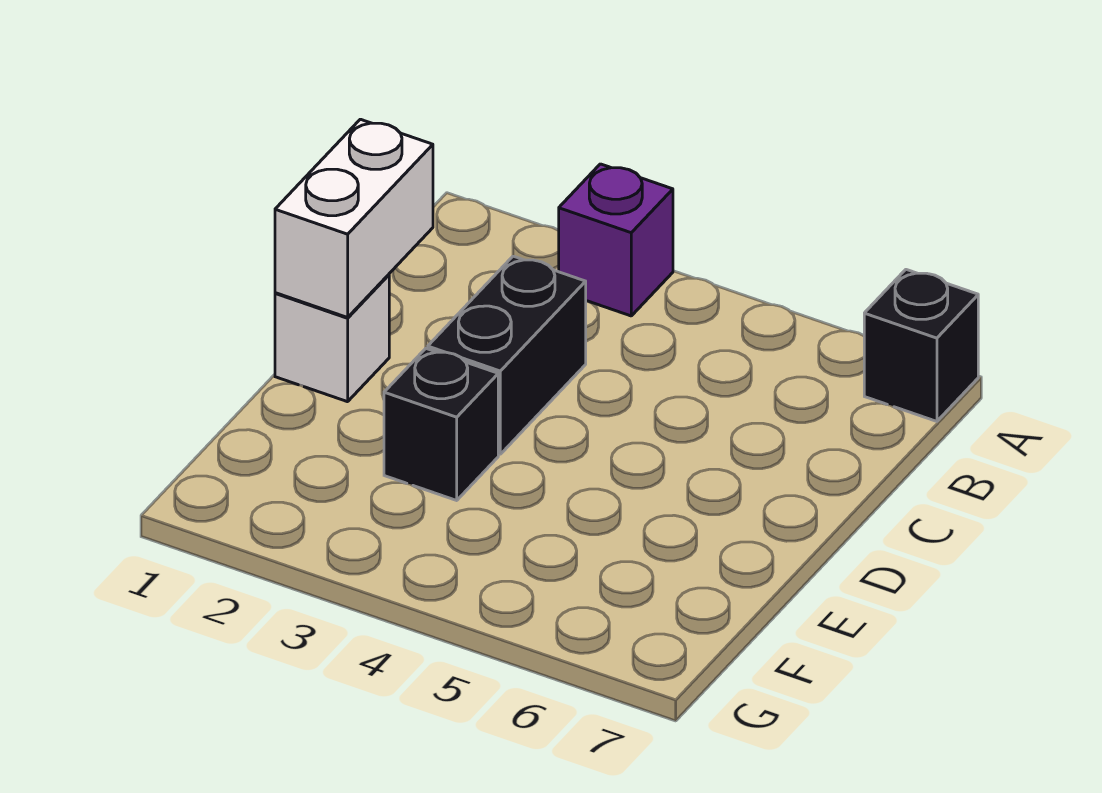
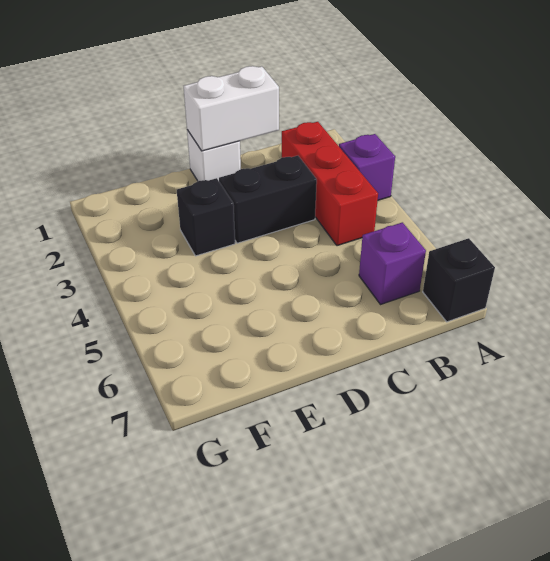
none -> red brick B2:B4 level 1
none -> purple brick B6 level 1

